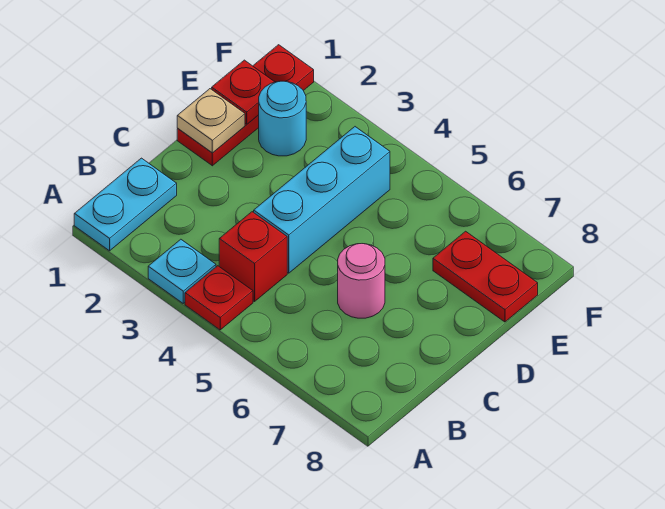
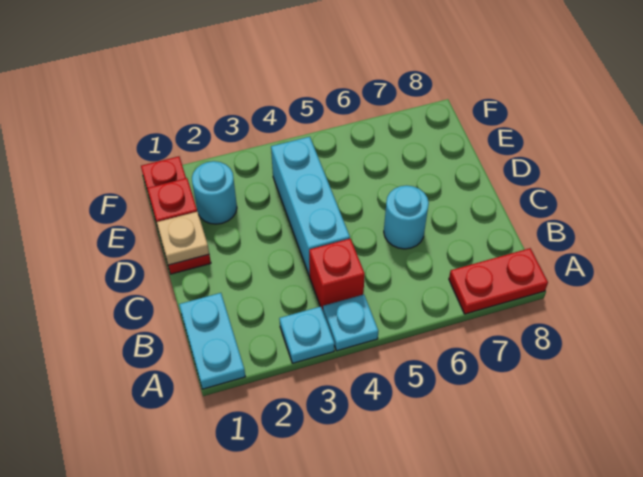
red plate A4 level 1 -> cyan plate A4 level 1
pink round brick C6 level 1 -> cyan round brick C6 level 1
red plate E7:E8 level 1 -> red plate A7:A8 level 1

